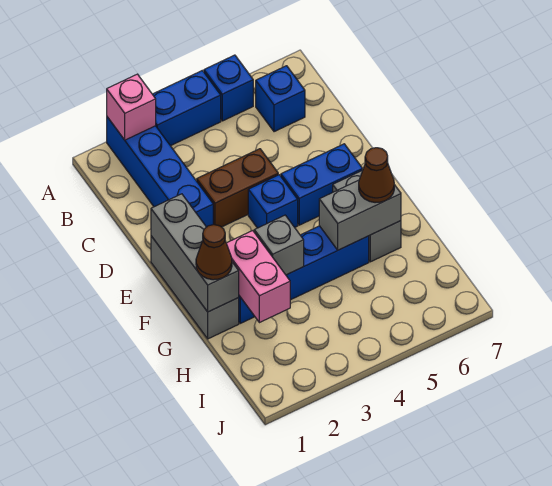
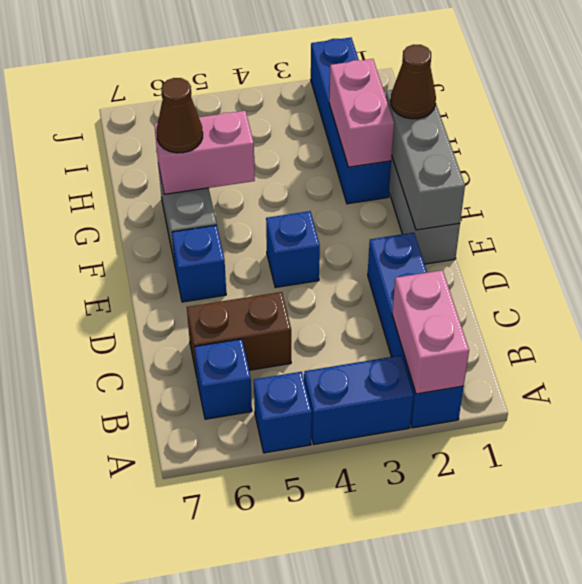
pink brick A2 level 2 -> pink brick A2:B2 level 2
brown brick D3:D4 level 1 -> brown brick C5:C6 level 1
blue brick E5:E6 level 1 -> blue brick E6 level 1
blue brick G2:G5 level 1 -> blue brick G2:J2 level 1
grey brick G3 level 2 -> none
grey brick G5:G6 level 2 -> pink brick G5:G6 level 2

